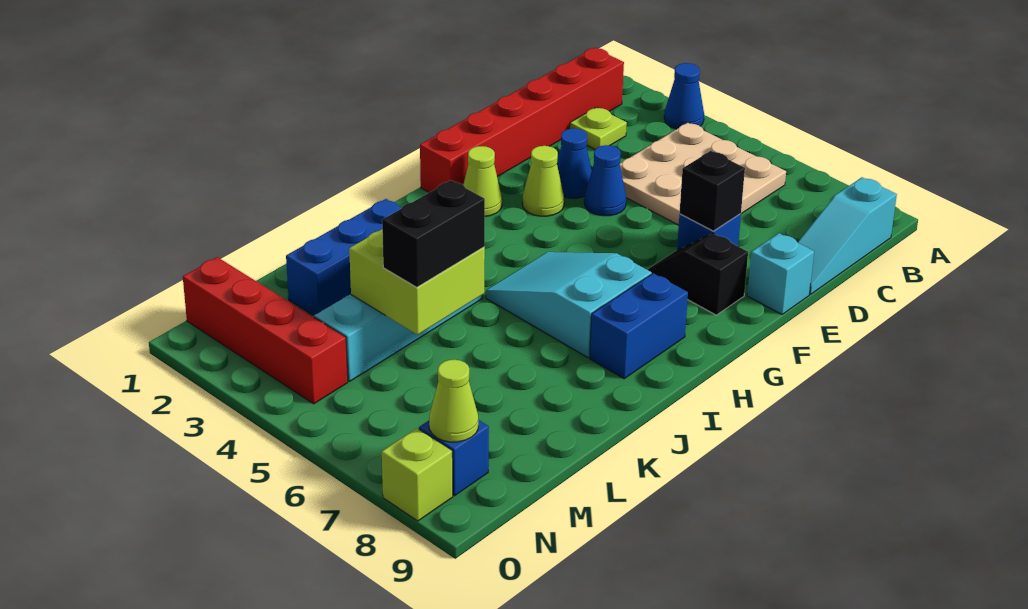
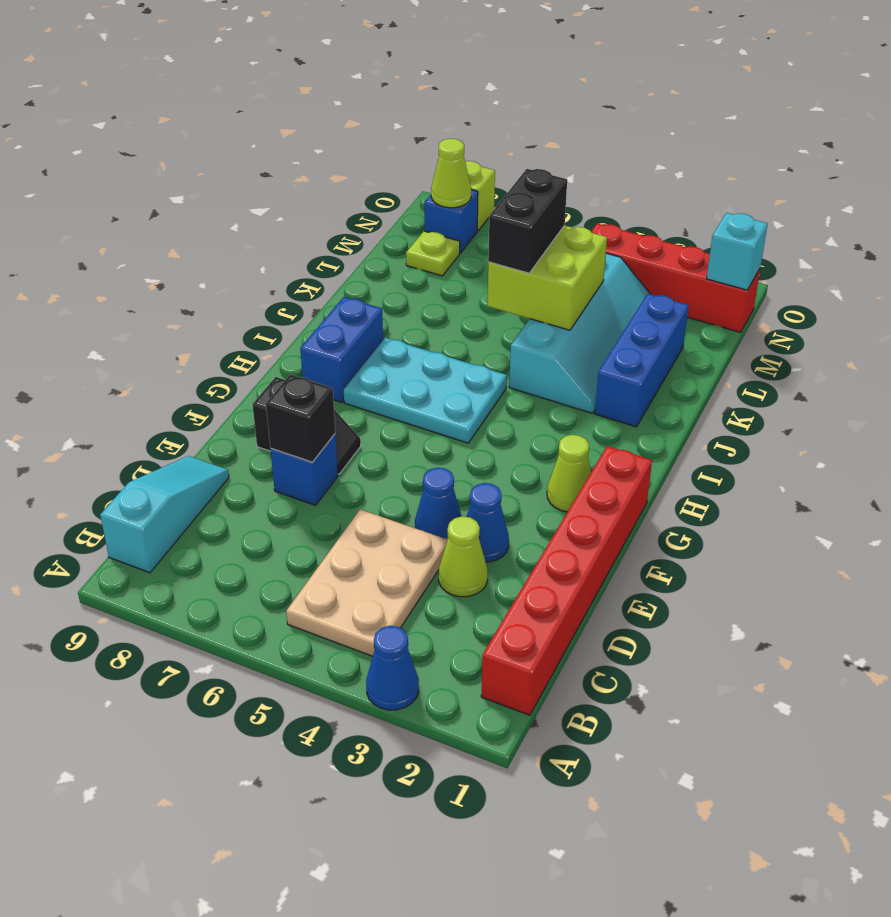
tan plate B4:D6 level 1 -> tan plate B4:D5 level 1
lime plate C2 level 1 -> lime plate M8 level 1
cyan brick E9 level 1 -> cyan brick N1 level 2
lime cone F3 level 1 -> lime cone D3 level 1
cyan slope H5:I7 level 1 top 7 -> cyan plate H5:I7 level 1

